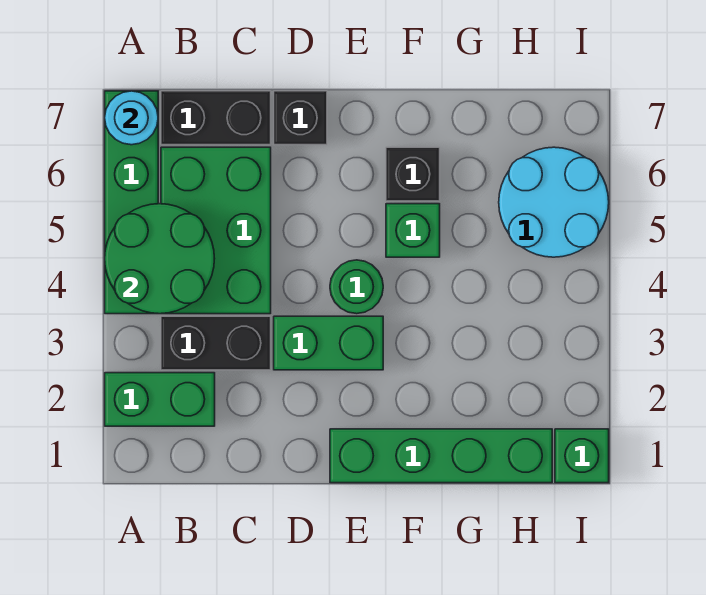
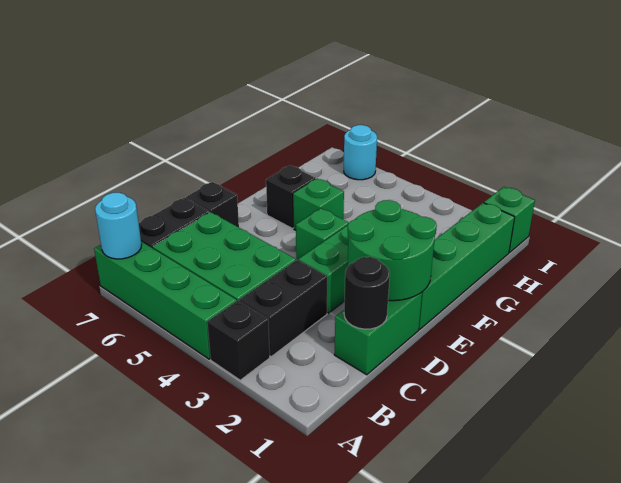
green brick A2:B2 level 1 -> green brick C1:D1 level 1
none -> black brick A3 level 1
green round brick A4:B5 level 2 -> green round brick D1:E2 level 2
none -> black round brick C1 level 2
green round brick E4 level 1 -> green brick E4 level 1
cyan round brick H5:I6 level 1 -> cyan round brick I6 level 1

